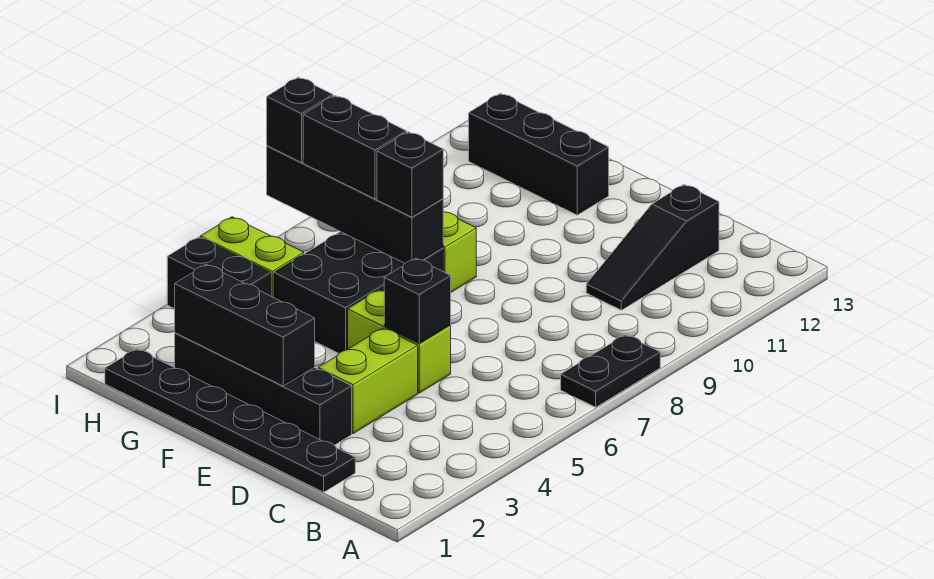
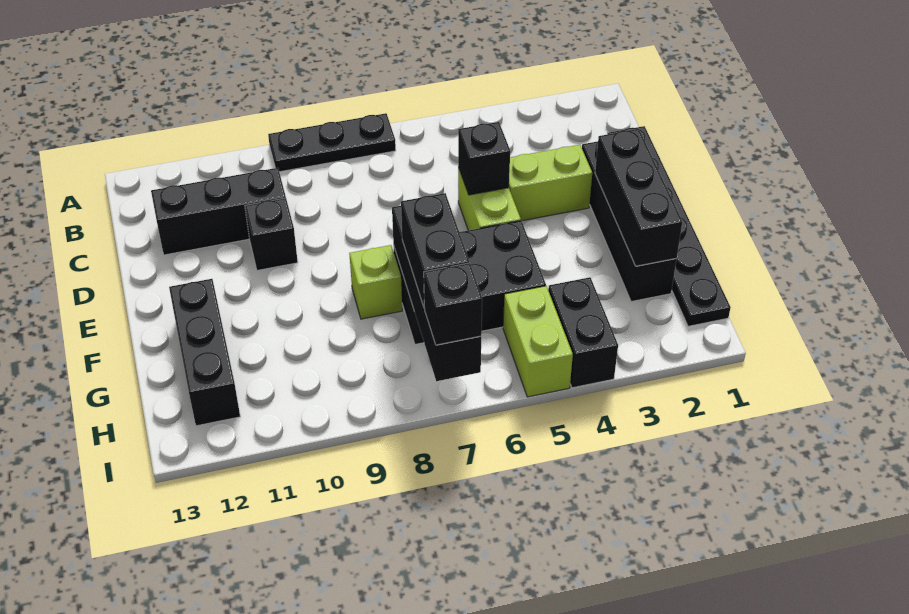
black plate A7:A8 level 1 -> black plate A7:A9 level 1
black slope C10:C12 level 1 top 12 -> black brick C10:C12 level 1
black brick F7 level 3 -> black brick D10 level 1

